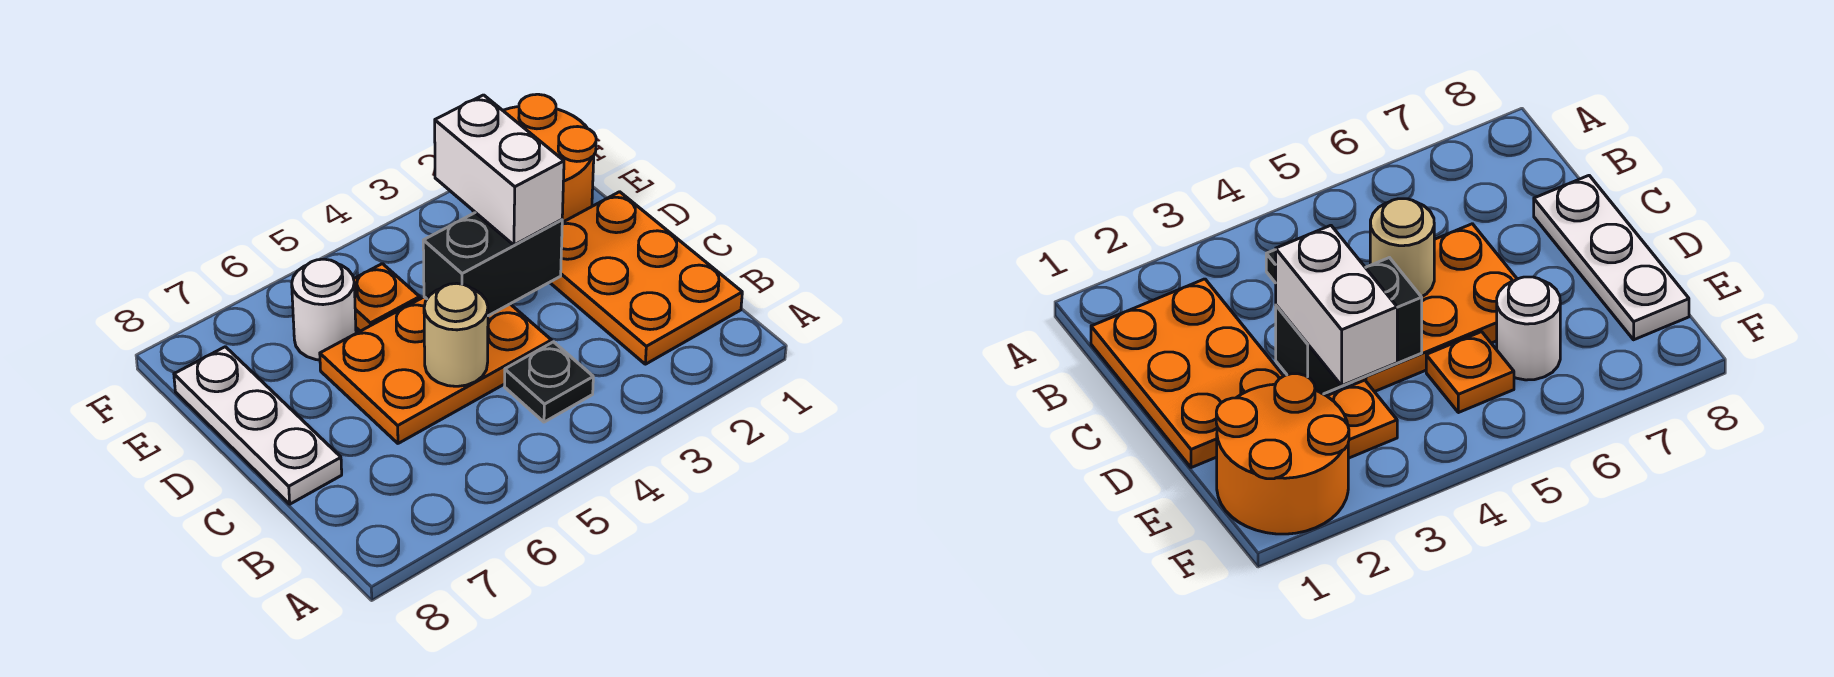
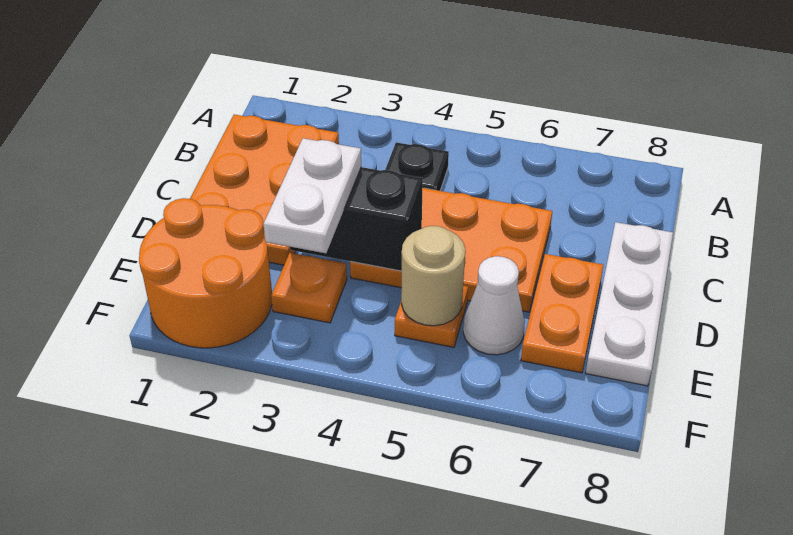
tan round brick C5 level 2 -> tan round brick E5 level 2
white brick D3:E3 level 3 -> white plate D3:E3 level 3
none -> orange plate D7:E7 level 1
white round brick E6 level 1 -> white cone E6 level 1

